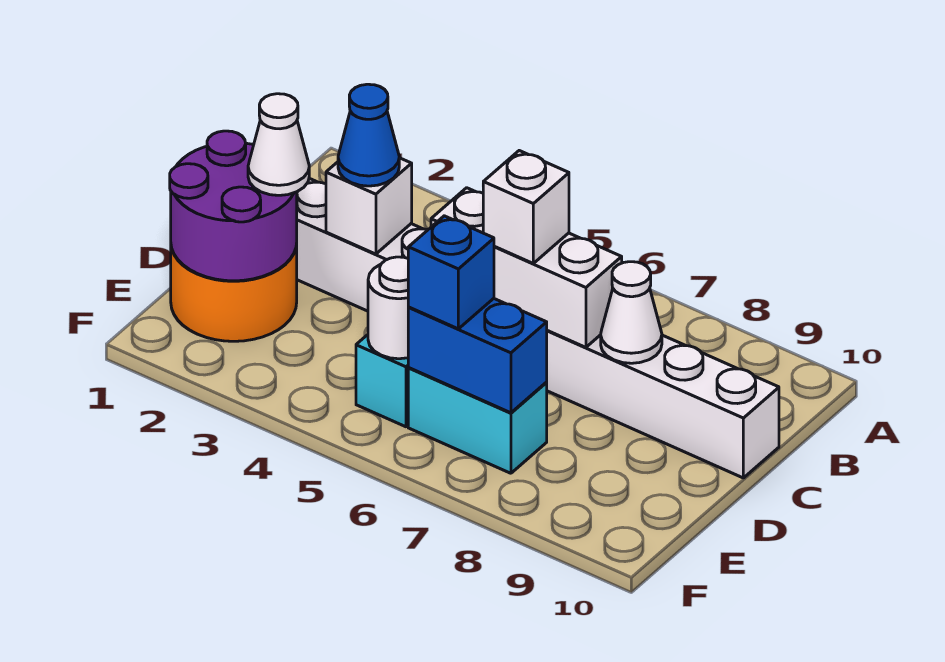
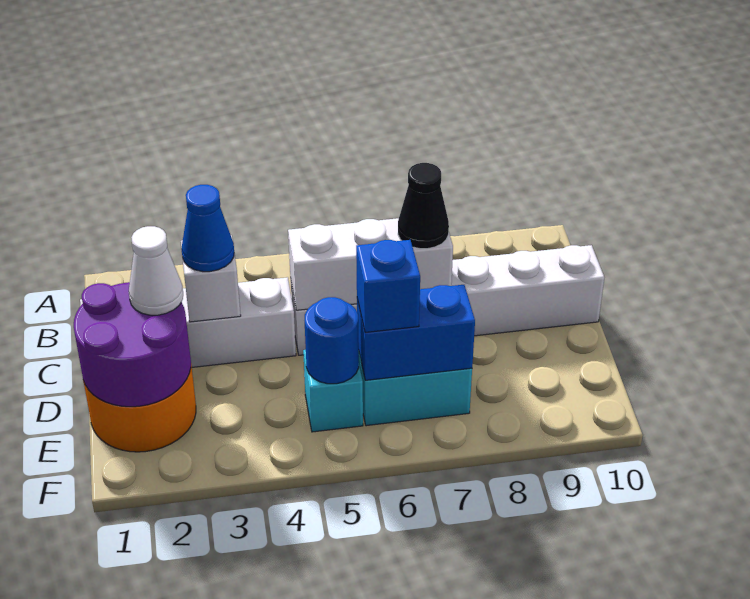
white brick C6 level 3 -> none
none -> black cone C7 level 3
white cone C8 level 2 -> none
white round brick E5 level 2 -> blue round brick E5 level 2

